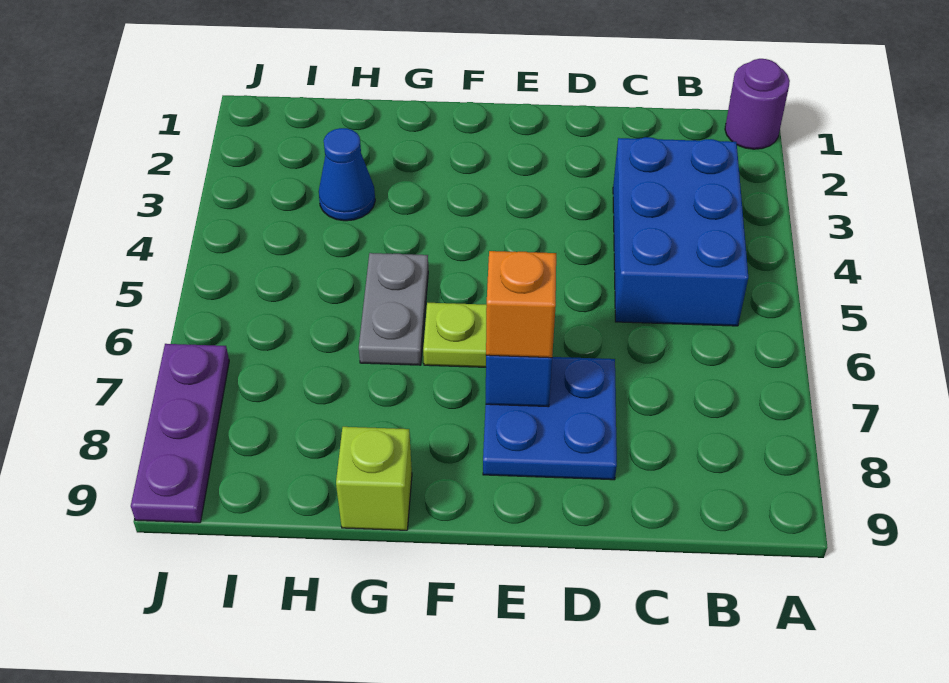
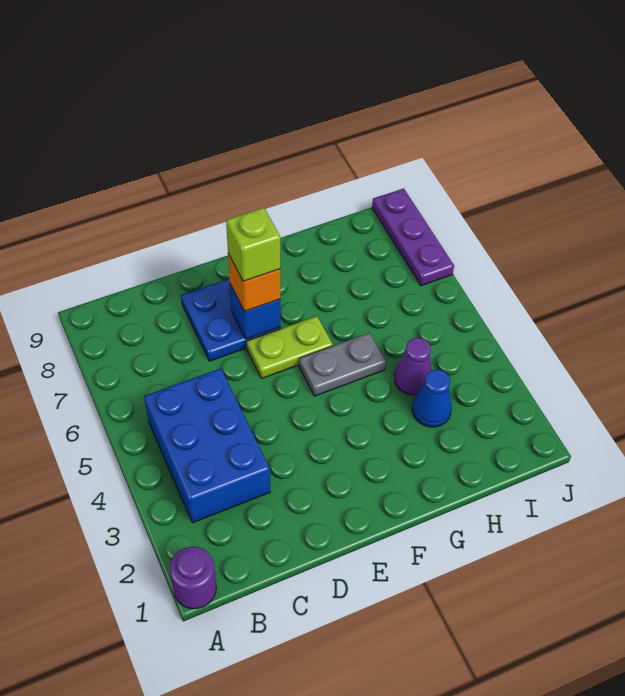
grey plate G5:G6 level 1 -> grey plate F5:G5 level 1
lime brick G9 level 1 -> lime brick E7 level 4
none -> purple cone H4 level 1

